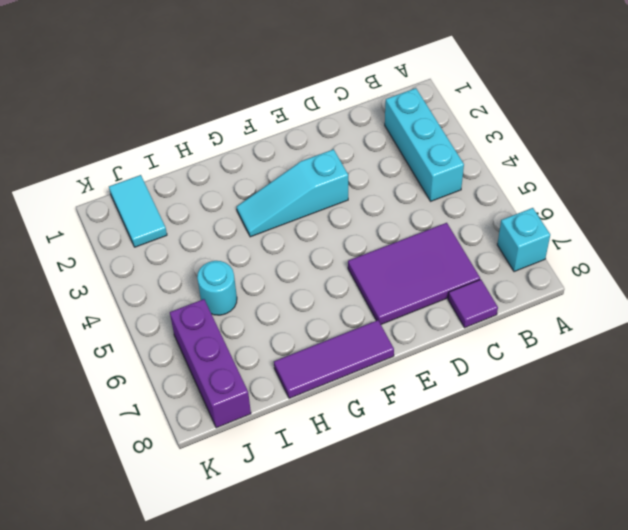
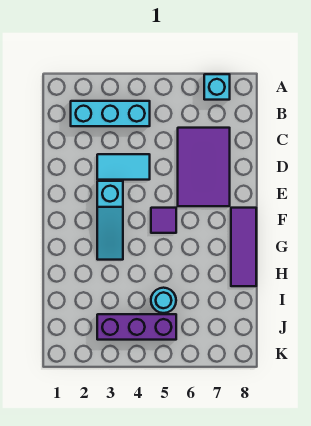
purple tile C8 level 1 -> purple tile F5 level 1
cyan tile J1:J2 level 1 -> cyan tile D3:D4 level 1
purple brick J6:J8 level 1 -> purple brick J3:J5 level 1

